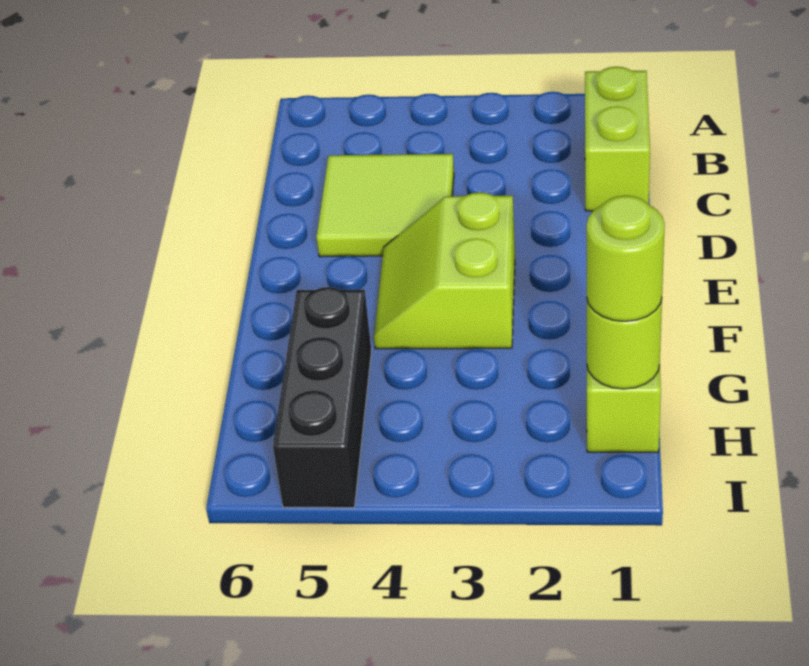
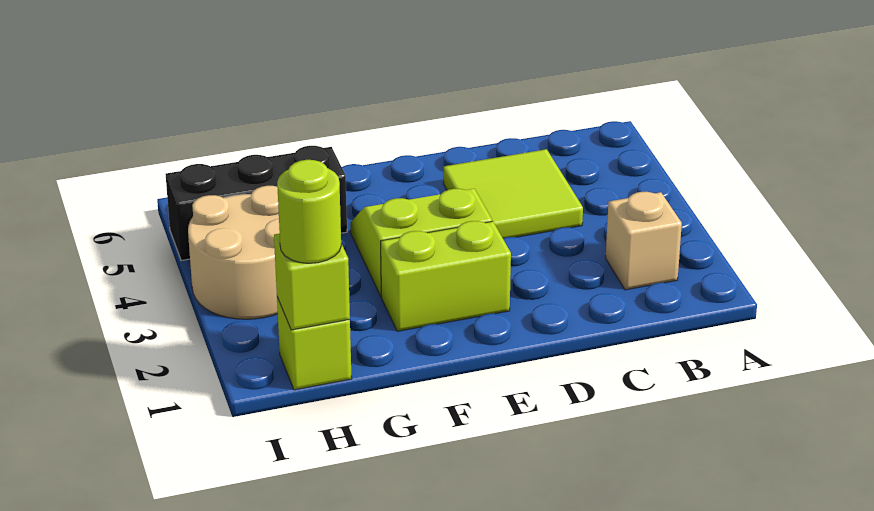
lime brick B1:C1 level 1 -> lime brick E2:F2 level 1
none -> tan brick B2 level 1
lime round brick H1 level 2 -> lime brick H1 level 2
none -> tan round brick H3:I4 level 1

